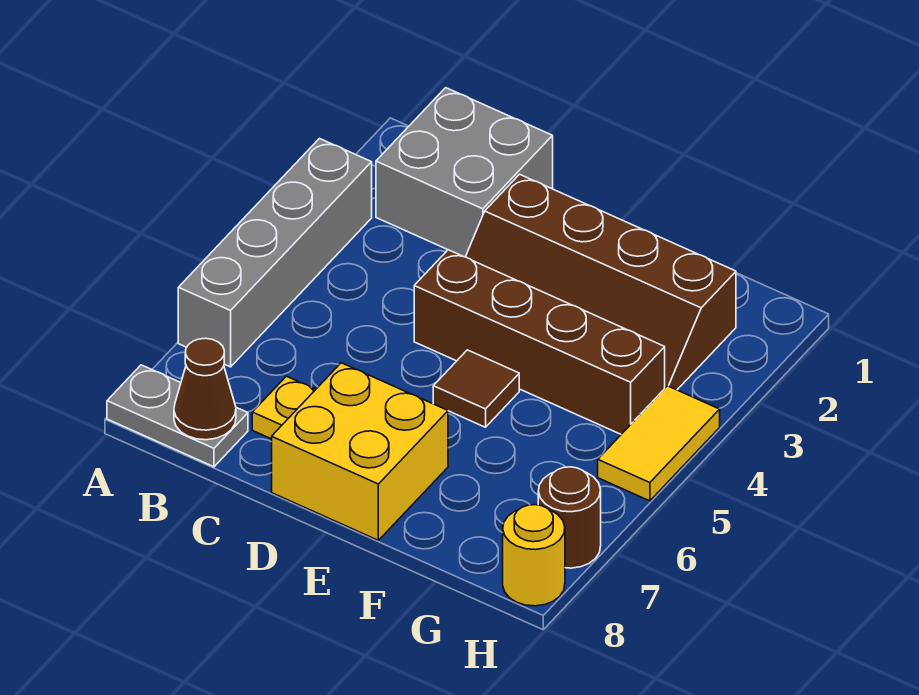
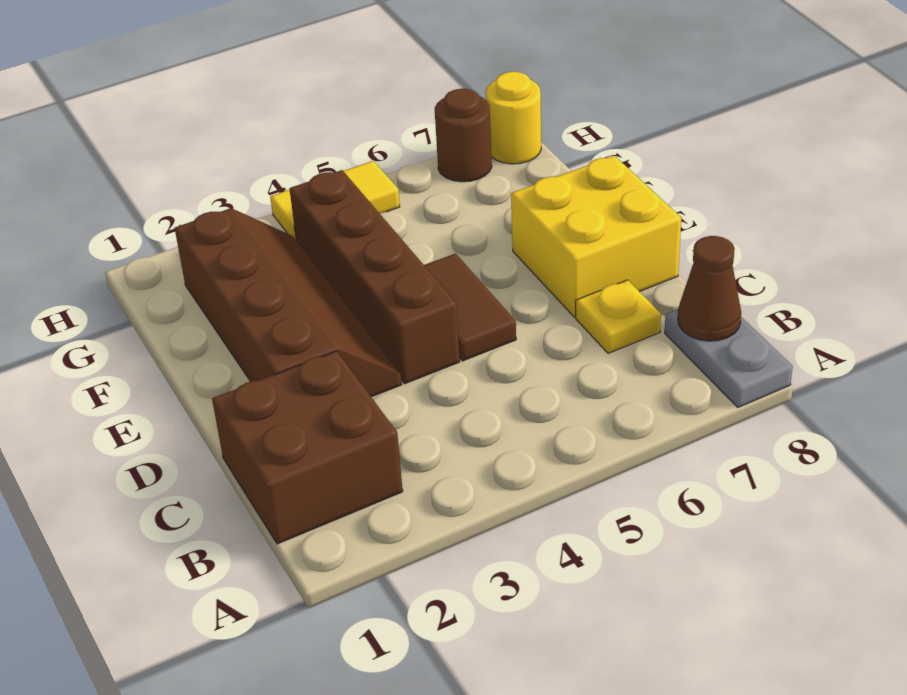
grey brick A3:A6 level 1 -> none
grey brick B1:C2 level 1 -> brown brick B1:C2 level 1
brown tile E5 level 1 -> brown tile D5:E5 level 1

